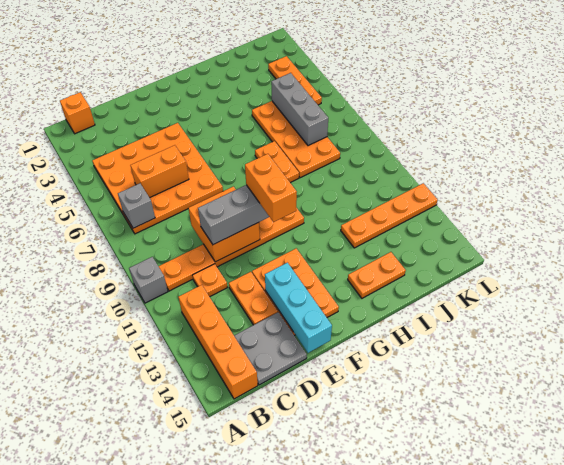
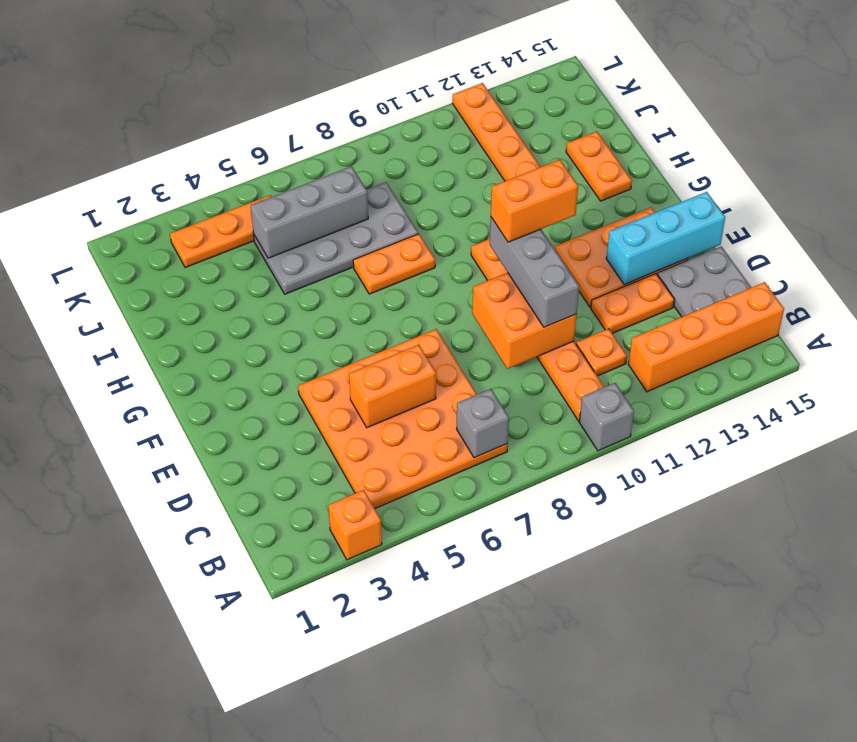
orange brick B1 level 1 -> orange brick A3 level 1
orange brick C6:D6 level 2 -> orange brick D5:D6 level 2
orange plate I5:J8 level 1 -> grey plate I5:J8 level 1

